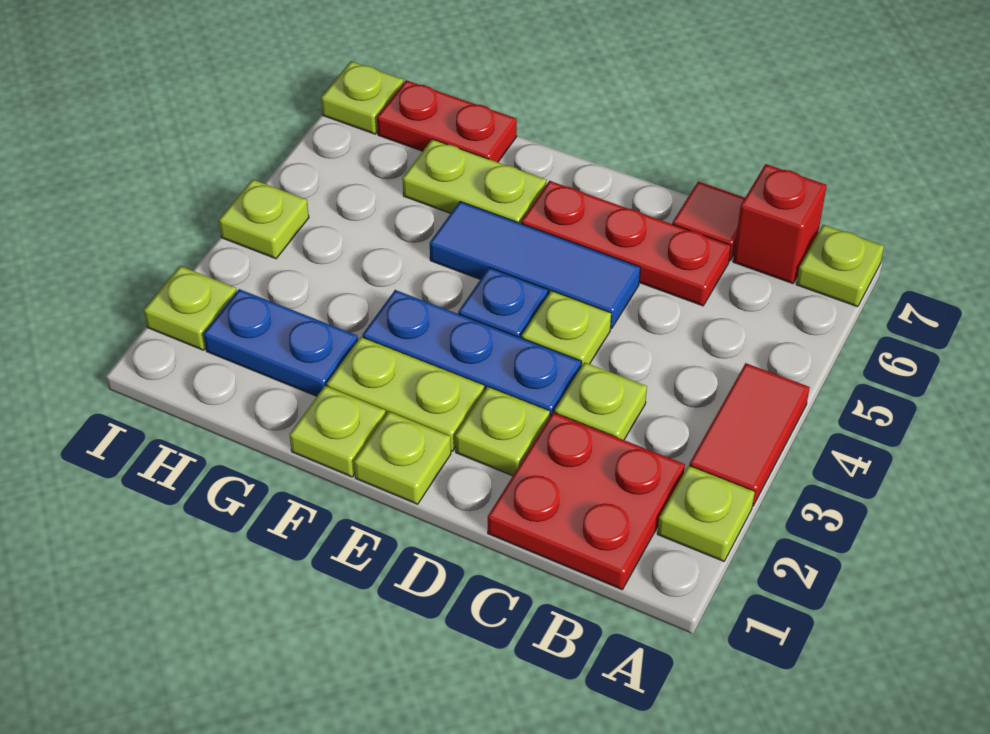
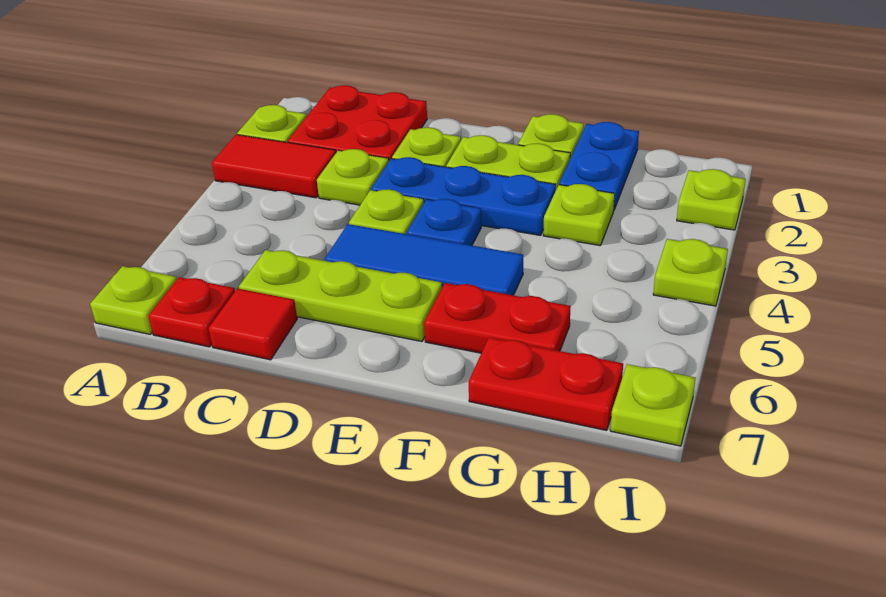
red tile A3:A4 level 1 -> red tile A3:B3 level 1
red brick B7 level 1 -> red plate B7 level 1
red plate C6:E6 level 1 -> lime plate C6:E6 level 1
lime plate E1 level 1 -> lime plate G3 level 1
lime plate F6:G6 level 1 -> red plate F6:G6 level 1
blue plate G2:H2 level 1 -> blue plate G1:G2 level 1

